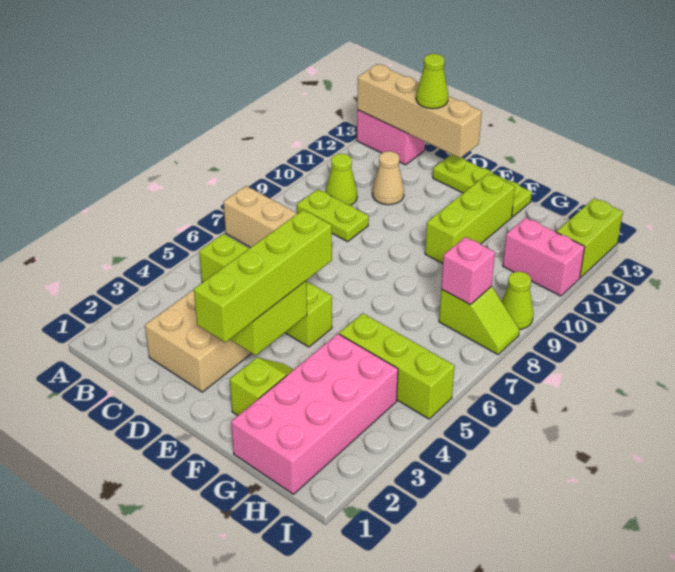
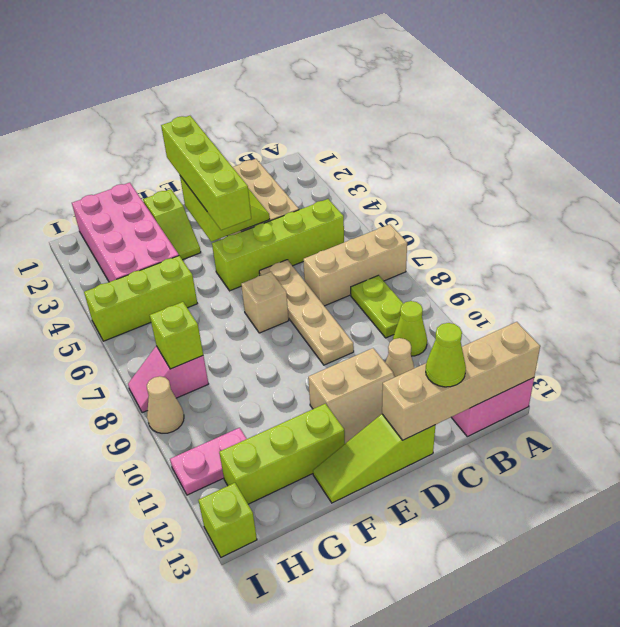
lime plate B9:C9 level 1 -> lime plate B8:B9 level 1
none -> tan plate D6:D9 level 1
none -> tan slope D11:E12 level 1 top 11
lime plate D13:F13 level 1 -> lime slope D13:F13 level 1 top D
none -> tan brick E7 level 1
lime brick F10:F12 level 1 -> lime brick F12:H12 level 1
lime slope H8:I8 level 1 top H -> pink slope H8:I8 level 1 top H
pink brick H8 level 2 -> lime brick H8 level 2
pink brick H11:I11 level 1 -> pink plate H11:I11 level 1
lime cone I9 level 1 -> tan cone I9 level 1
lime brick I12:I13 level 1 -> lime brick I13 level 1

